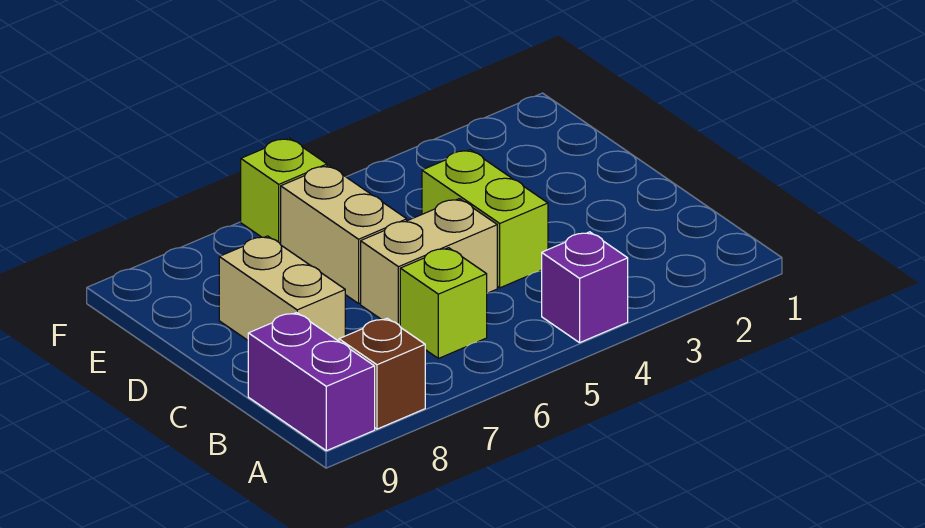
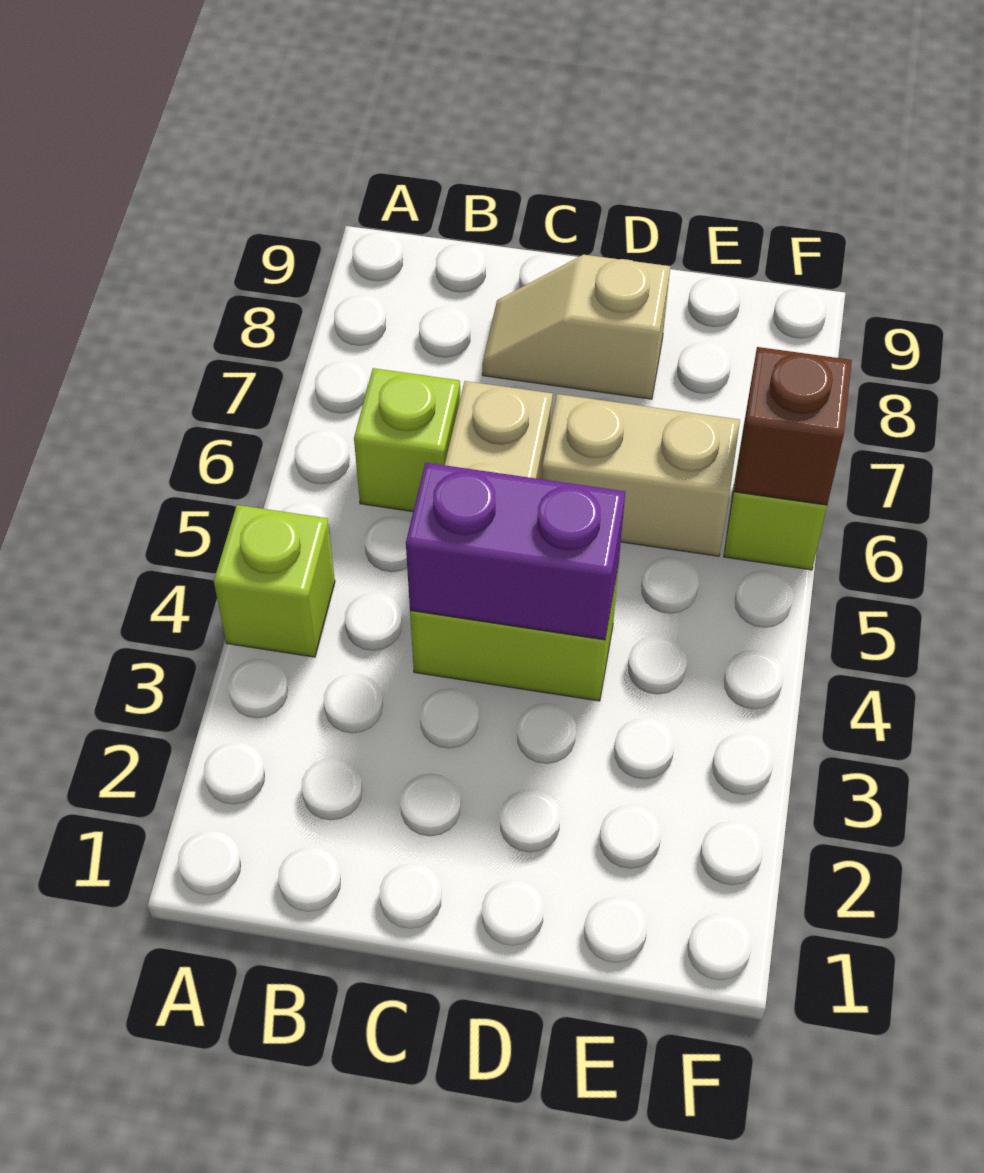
purple brick A4 level 1 -> lime brick A4 level 1
brown brick A8 level 1 -> brown brick F6 level 2
purple brick A9:B9 level 1 -> purple brick C4:D4 level 2
tan brick C8:D8 level 1 -> tan slope C8:D8 level 1 top D

